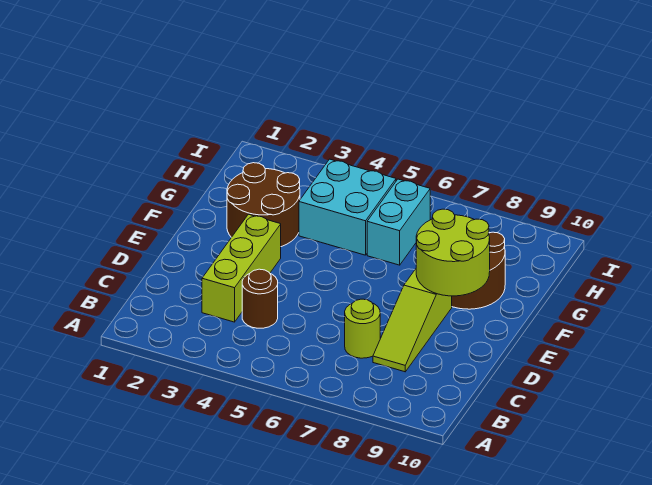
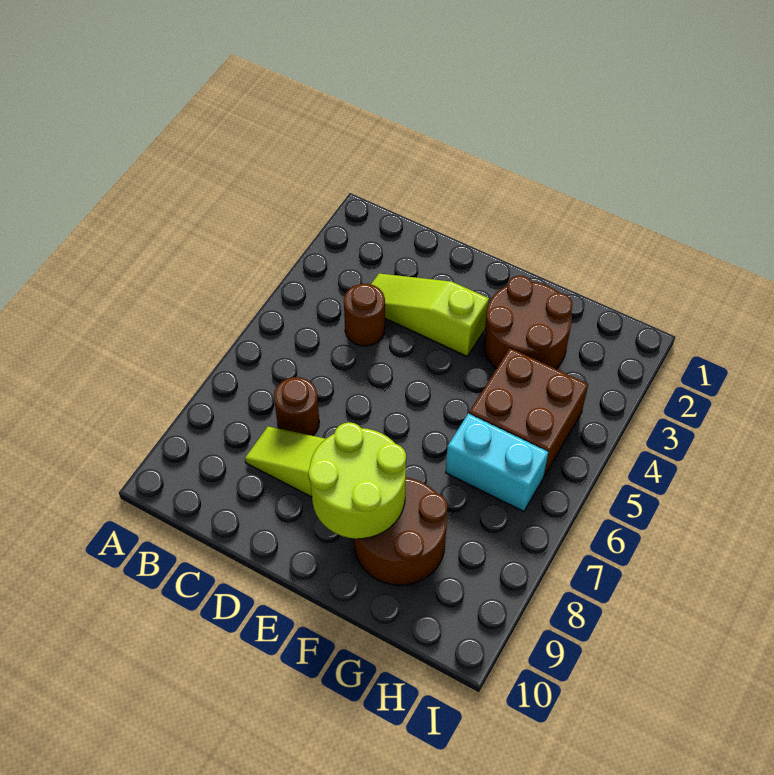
lime brick C3:E3 level 1 -> lime slope C3:E3 level 1 top E
lime round brick C7 level 1 -> brown round brick C7 level 1
cyan brick G4:H5 level 1 -> brown brick G4:H5 level 1

